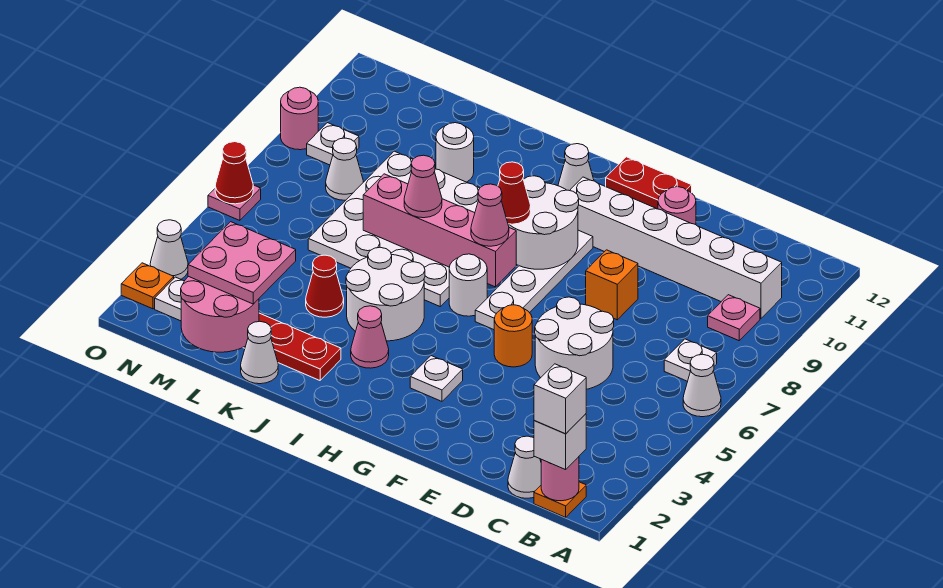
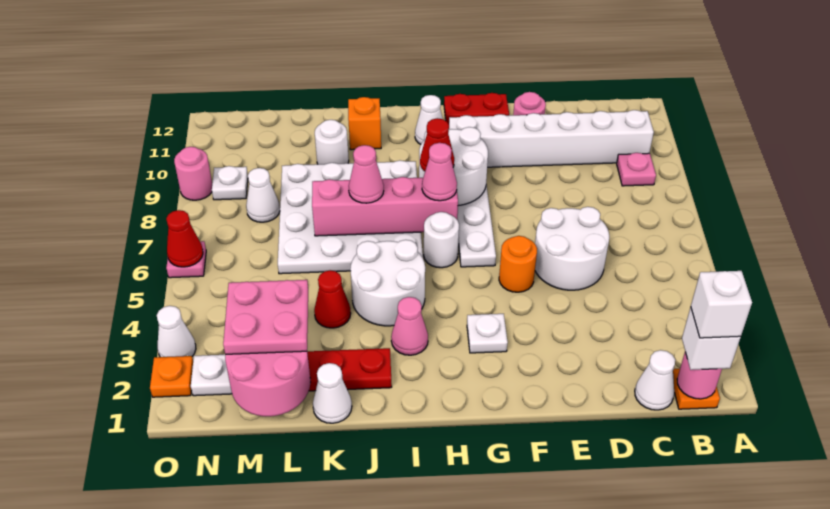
white cone A6 level 1 -> none
white plate B7 level 1 -> none
orange brick E8 level 1 -> orange brick J11 level 1

